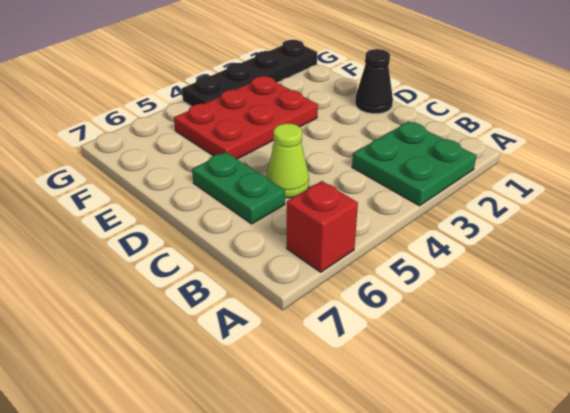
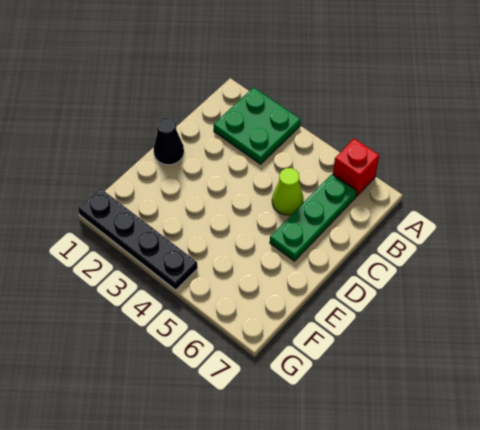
green plate C6:D6 level 1 -> green plate B6:D6 level 1
red plate E3:F5 level 1 -> none

